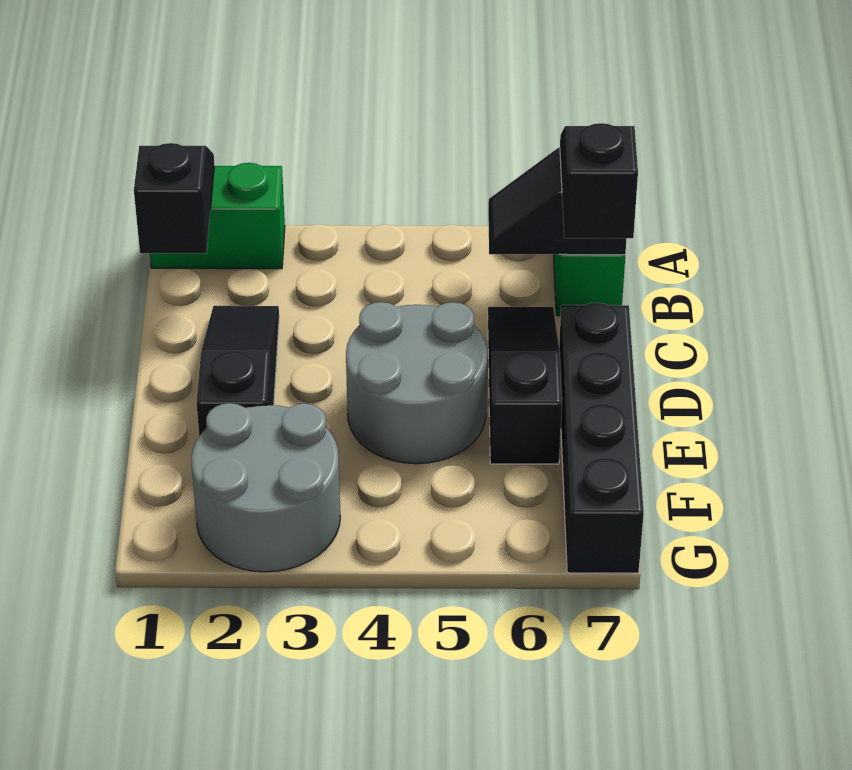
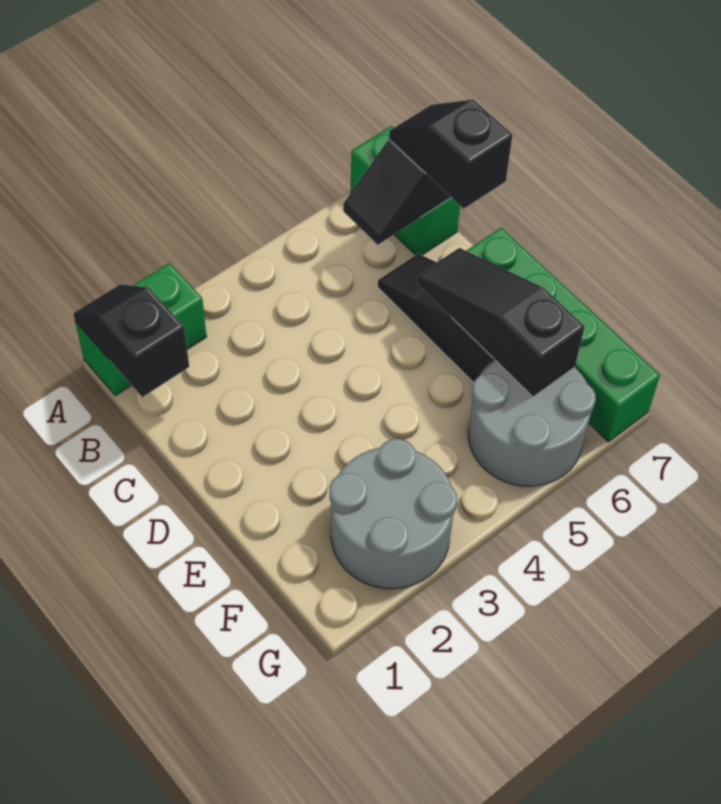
black slope C2:E2 level 1 top E -> black slope D6:F6 level 2 top F
grey round brick D4:E5 level 1 -> grey round brick F5:G6 level 1
black brick D7:G7 level 1 -> green brick D7:G7 level 1

